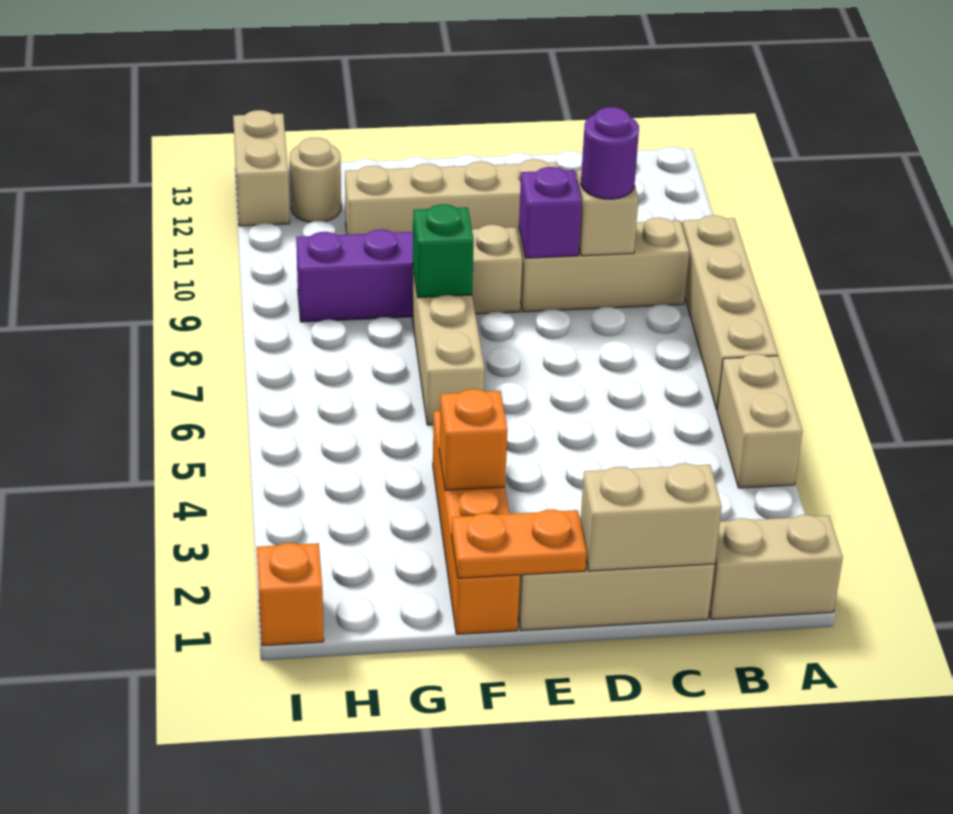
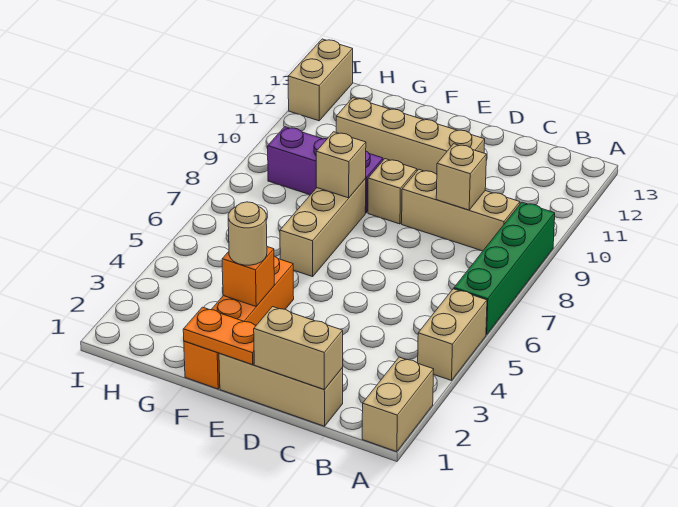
tan brick A1:B1 level 1 -> tan brick A1:A2 level 1
tan brick A6:A9 level 1 -> green brick A6:A9 level 1
purple round brick C9 level 3 -> none
purple brick D9 level 2 -> none
green brick F8 level 2 -> tan brick F8 level 2
tan round brick H12 level 1 -> tan round brick F3 level 3
orange brick I1 level 1 -> none

